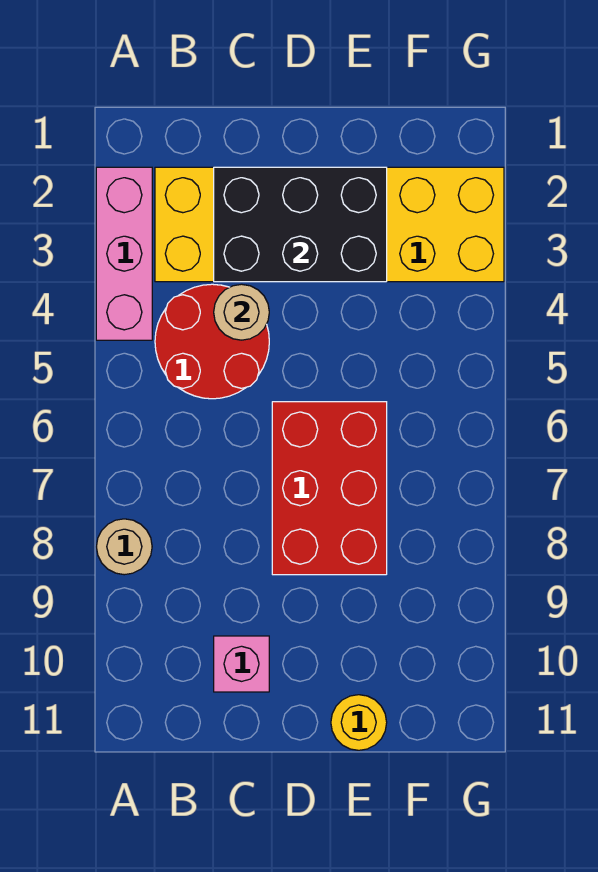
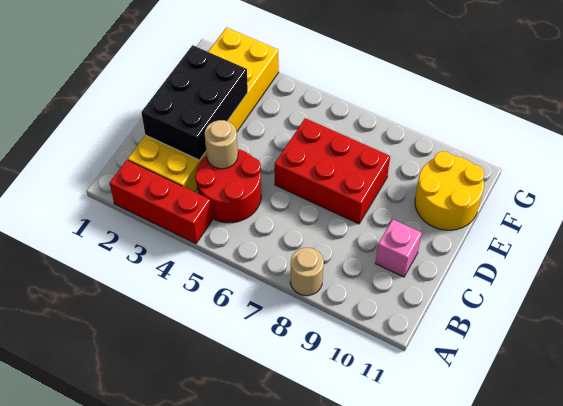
pink brick A2:A4 level 1 -> red brick A2:A4 level 1
yellow round brick E11 level 1 -> yellow round brick E10:F11 level 1

